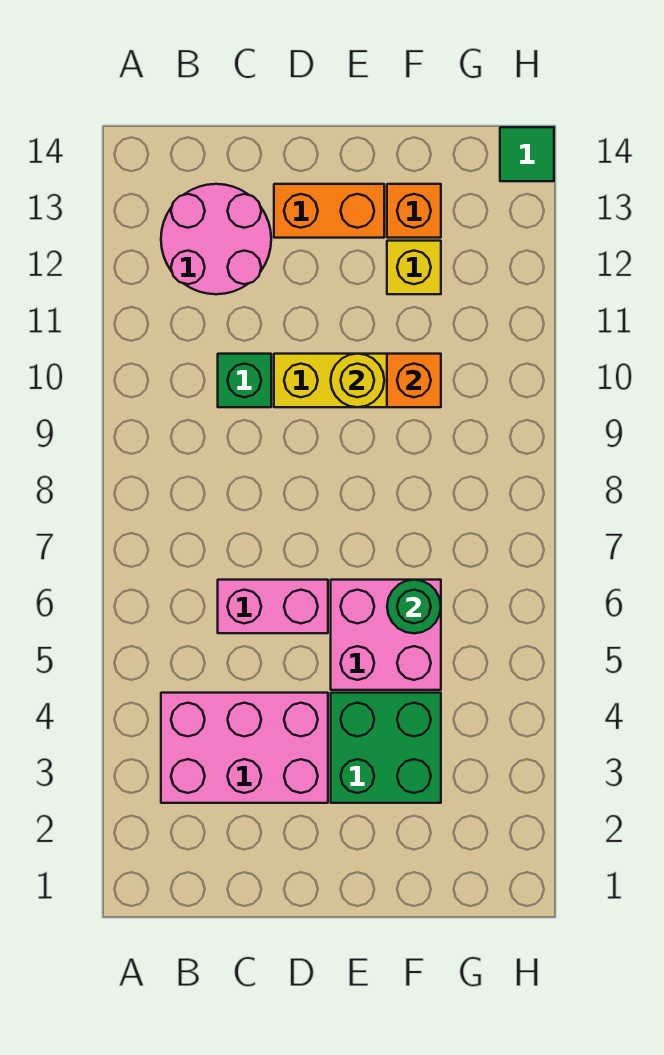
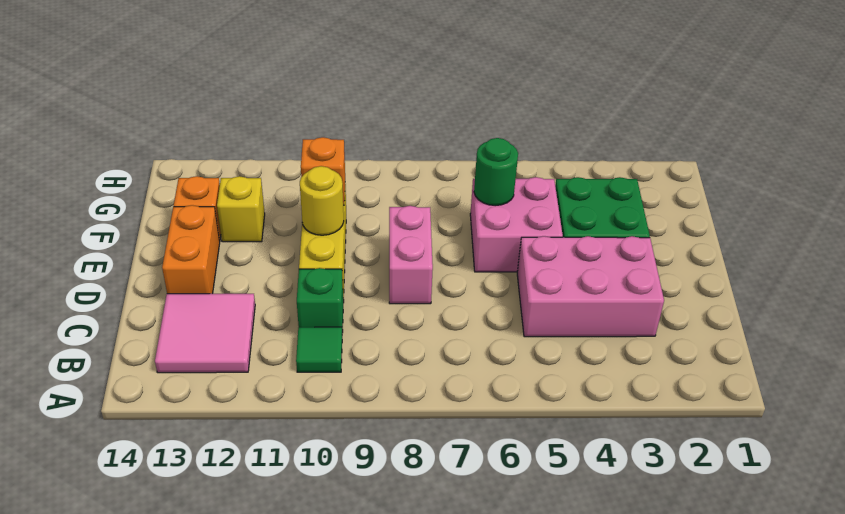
pink brick B3:D4 level 1 -> pink brick C3:D5 level 1
pink round brick B12:C13 level 1 -> pink tile B12:C13 level 1
pink brick C6:D6 level 1 -> pink brick D8:E8 level 1
green tile H14 level 1 -> green tile B10 level 1

